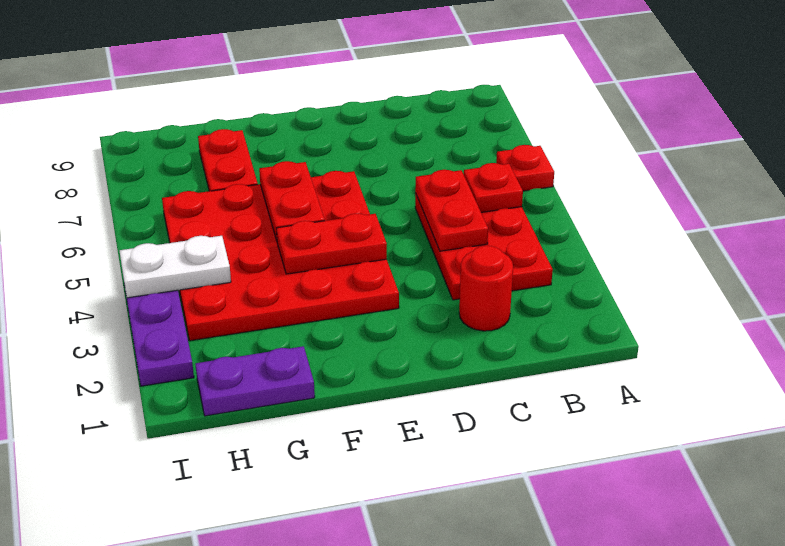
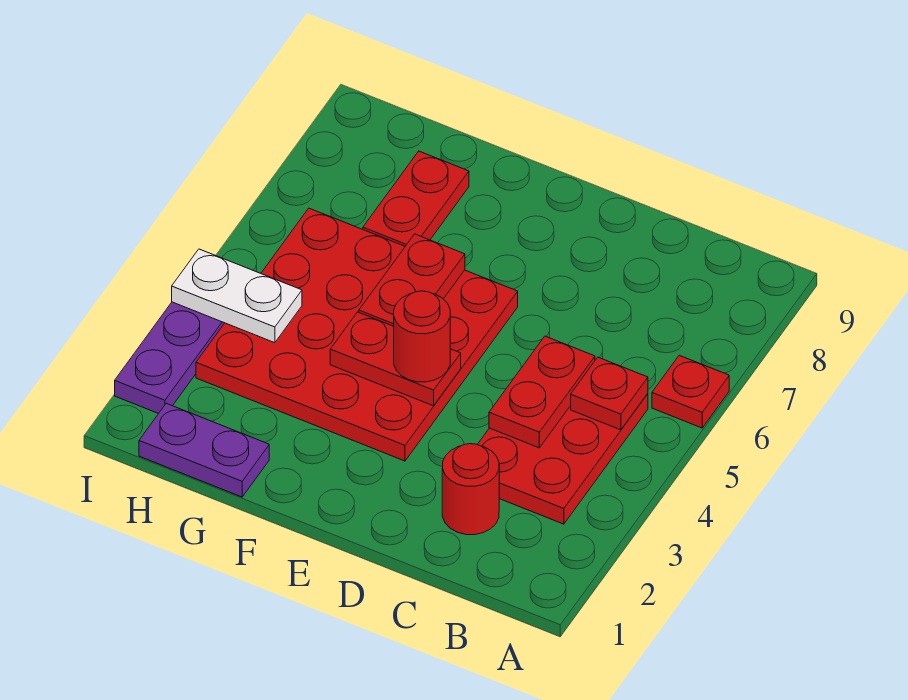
none -> red round brick E4 level 3

